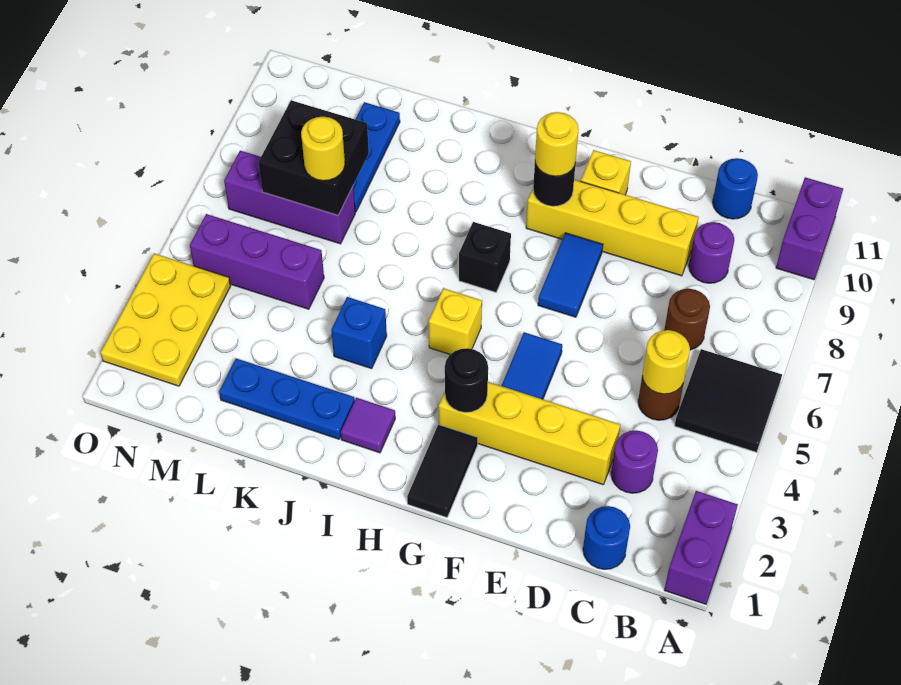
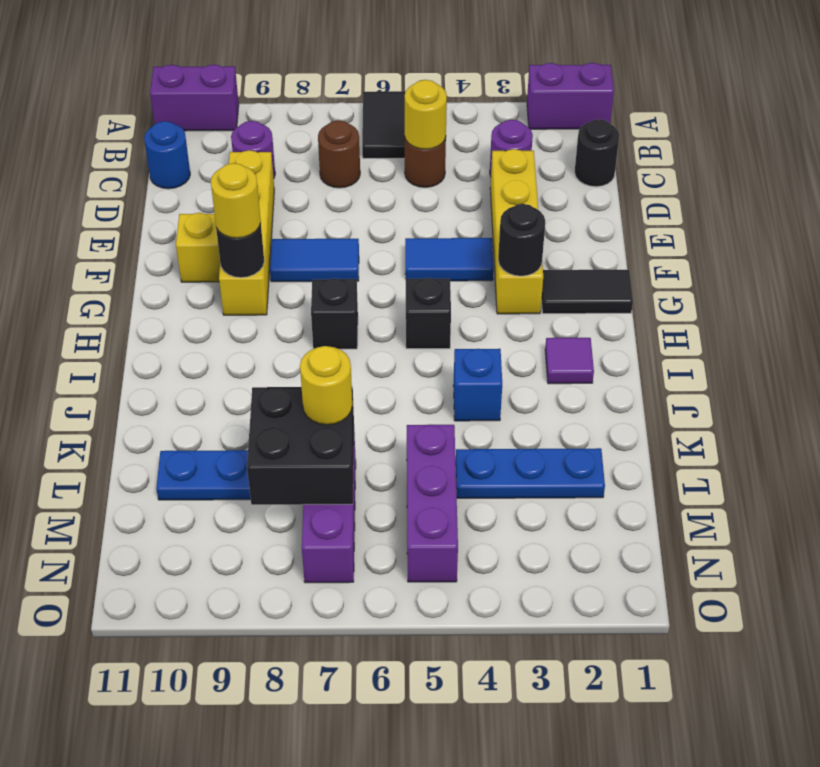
blue round brick C1 level 1 -> black round brick C1 level 1
yellow brick H5 level 1 -> black brick H5 level 1
blue plate J2:L2 level 1 -> blue plate L2:L4 level 1
yellow plate N2:O4 level 1 -> none

